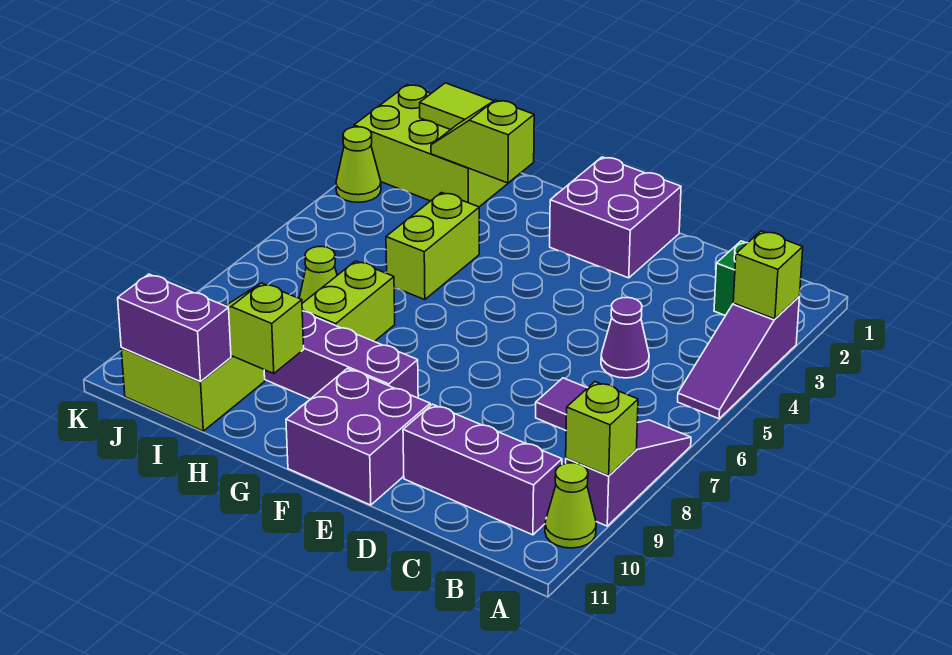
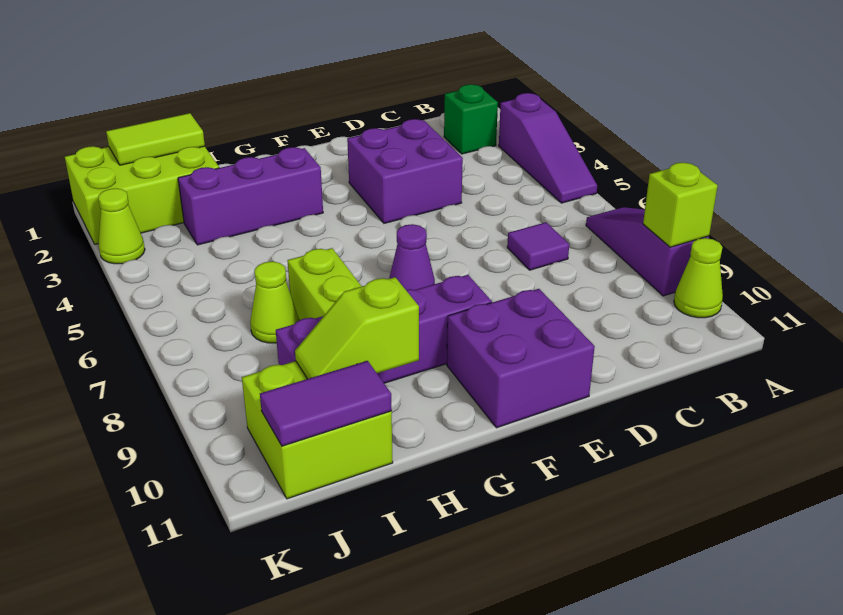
lime brick A3 level 2 -> none
purple brick B10:D10 level 1 -> purple brick G3:I3 level 1
purple cone C5 level 1 -> purple cone F7 level 1
purple brick E1:F2 level 1 -> purple brick D3:E4 level 1
lime slope H2:I2 level 2 top H -> none
lime brick H4:H5 level 1 -> none
purple brick I11:J11 level 2 -> purple tile I11:J11 level 2

